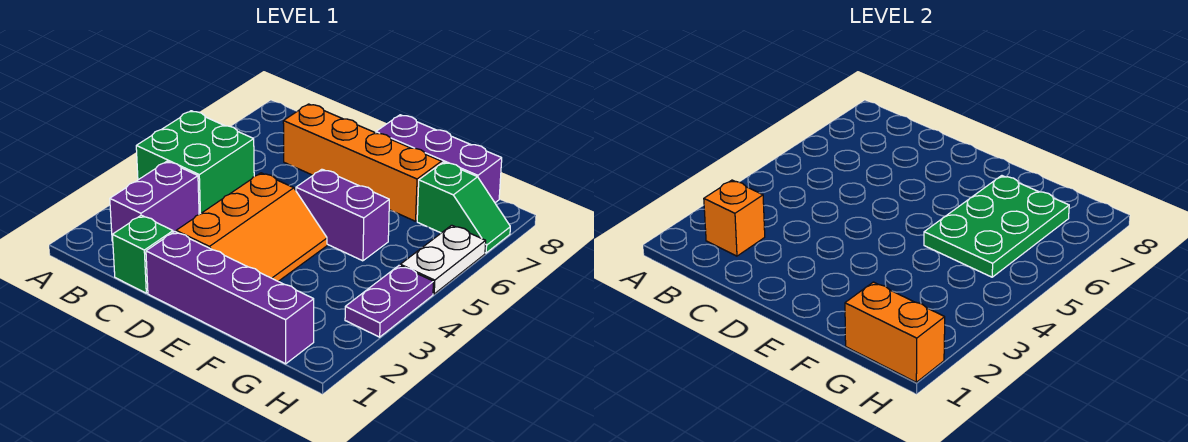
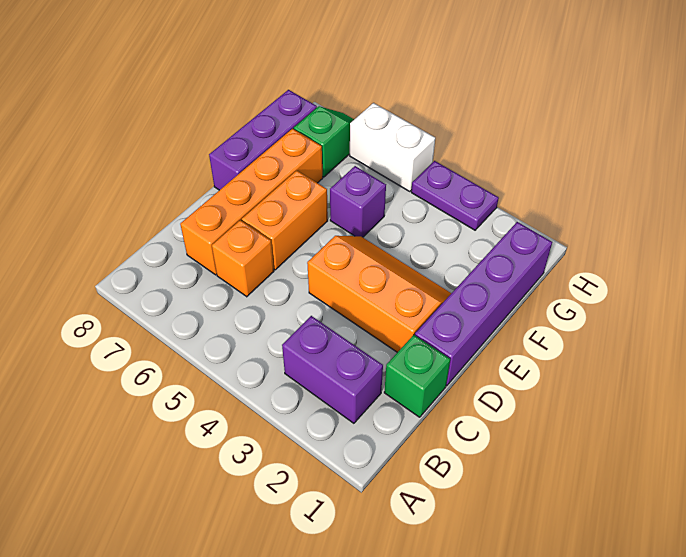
green brick A4:B5 level 1 -> none
orange brick B2 level 2 -> orange brick C6 level 1
purple brick E5:F5 level 1 -> purple brick F5 level 1
green plate F5:G7 level 2 -> none
orange brick G1:H1 level 2 -> orange brick D6:E6 level 1
white plate H5:H6 level 1 -> white brick H5:H6 level 1

